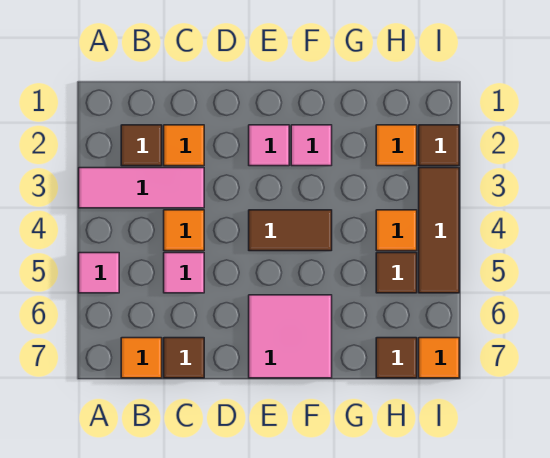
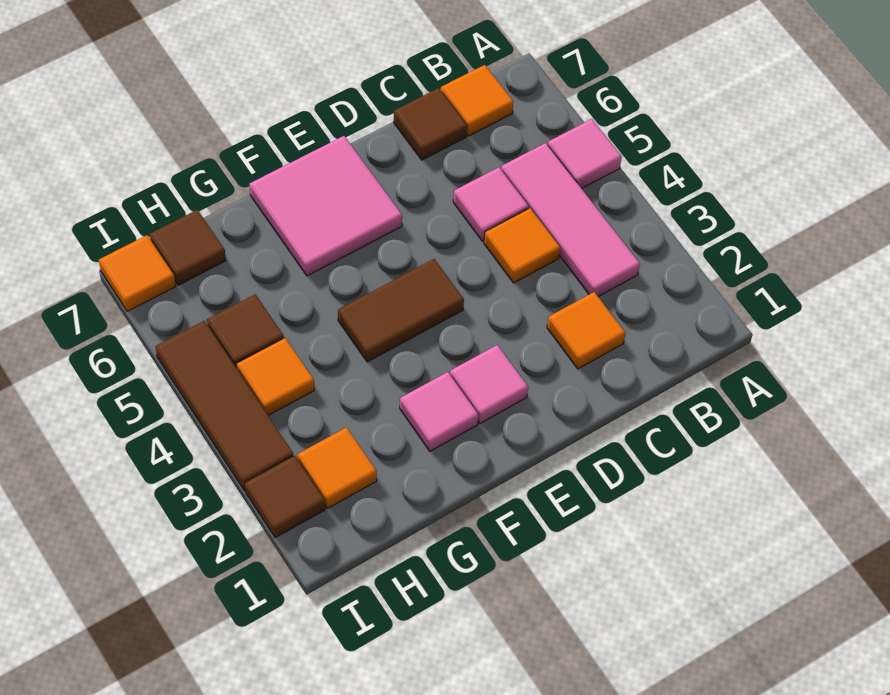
pink tile A3:C3 level 1 -> pink tile B3:B5 level 1
brown tile B2 level 1 -> none

